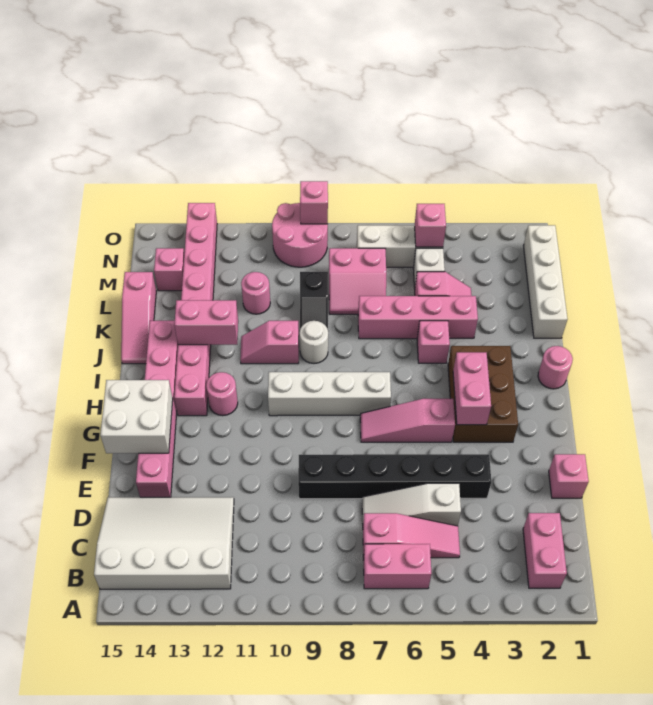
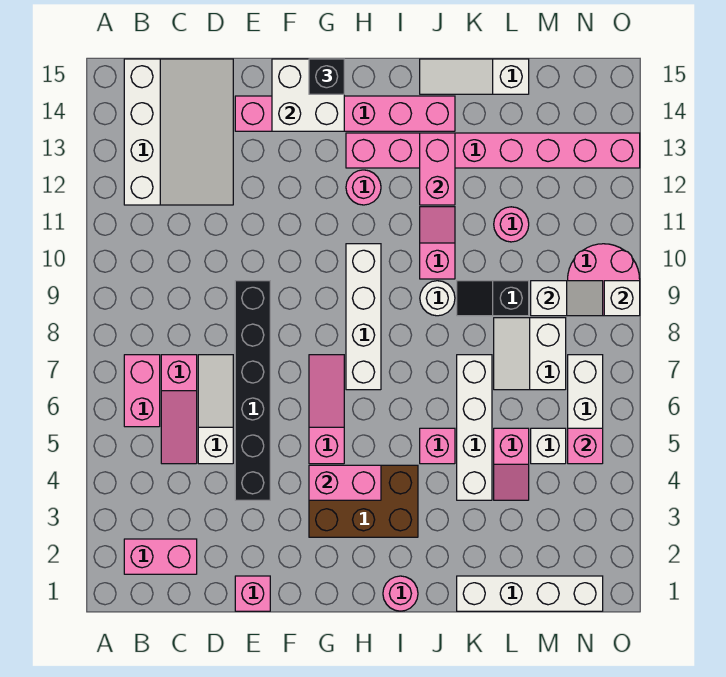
none -> black brick G15 level 3
pink slope J15:L15 level 1 top L -> white slope J15:L15 level 1 top L
pink brick K4:K7 level 1 -> white brick K4:K7 level 1
pink slope L7:M8 level 1 top M -> white slope L7:M8 level 1 top M
none -> white slope M9:N9 level 2 top M
pink brick M14 level 1 -> none
pink brick O9 level 2 -> white brick O9 level 2

